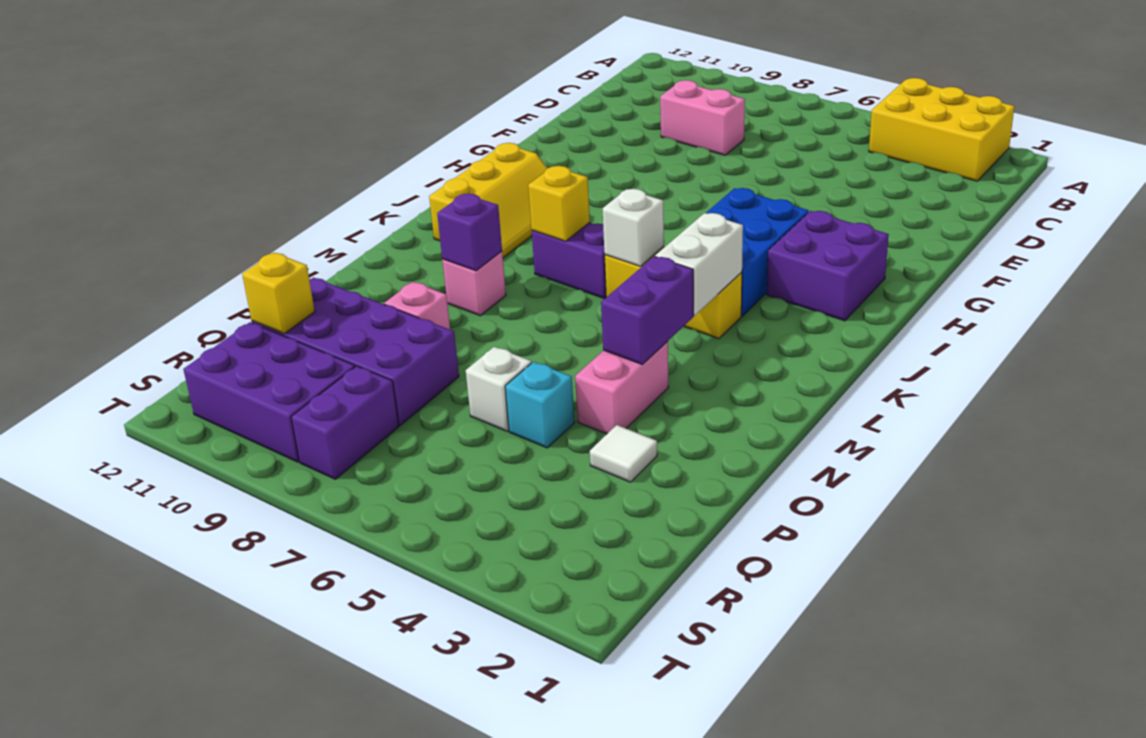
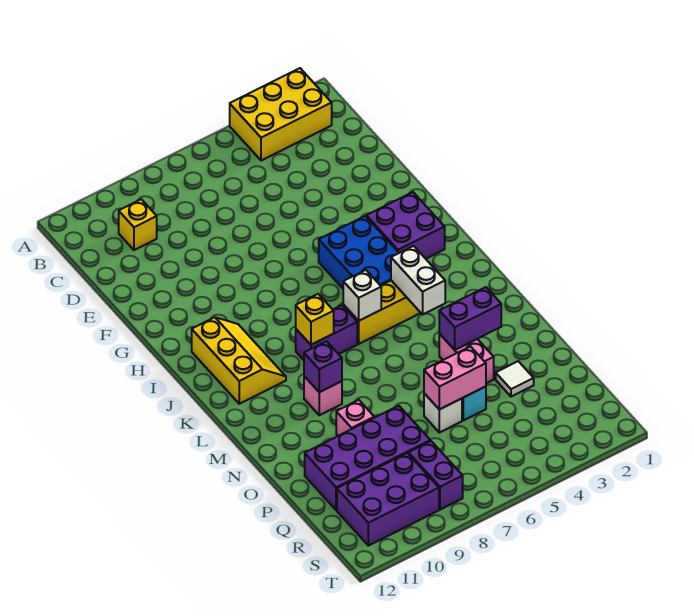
pink brick D8:D9 level 1 -> pink brick P5:P6 level 2
purple brick M4:N4 level 2 -> purple brick N3:N4 level 2
yellow brick Q11 level 2 -> yellow brick C10 level 1

